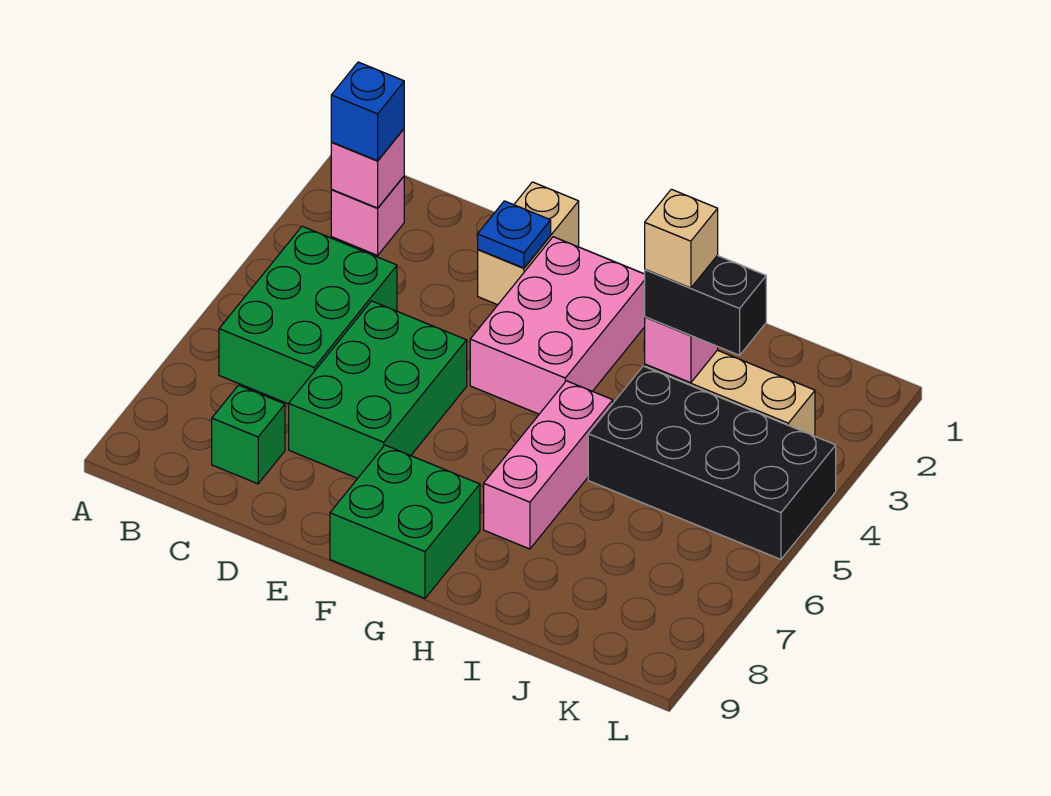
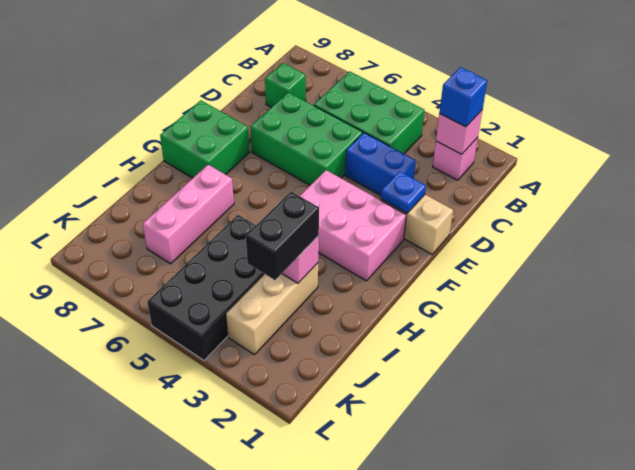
none -> blue brick D3:D4 level 1
pink brick H5:H7 level 1 -> pink brick H7:J7 level 1
tan brick I3 level 4 -> none

